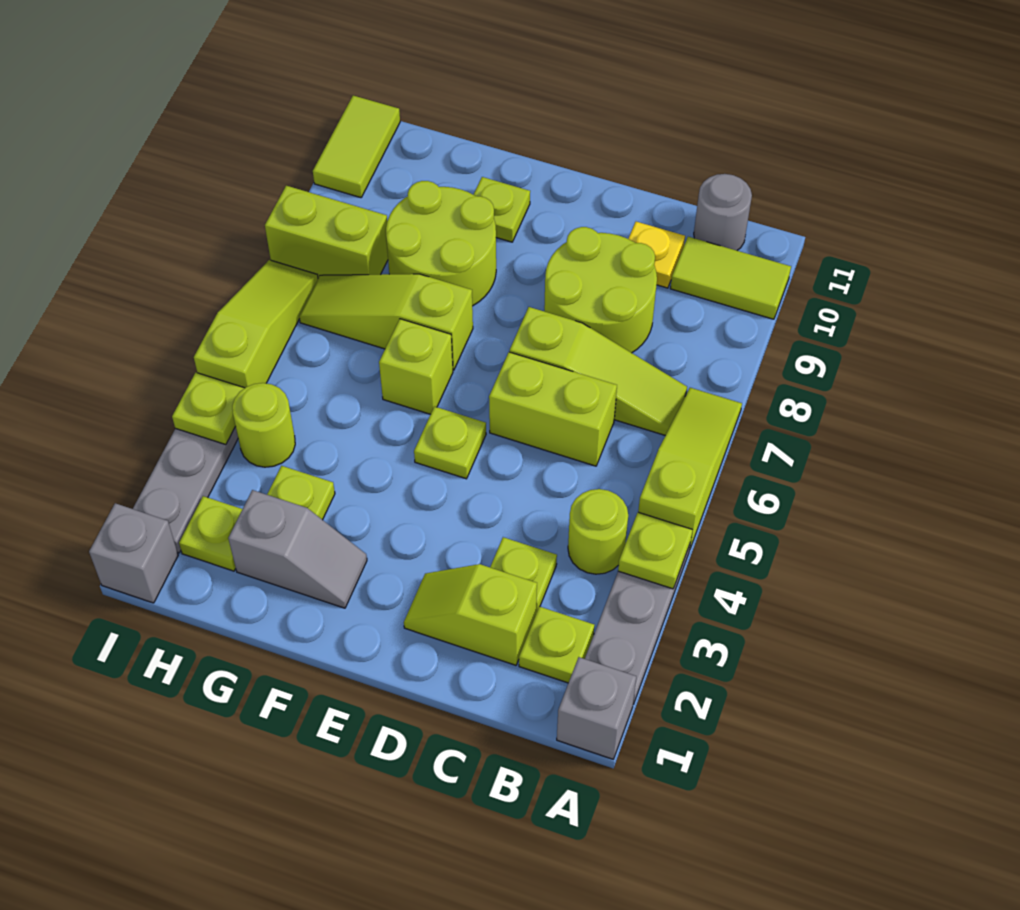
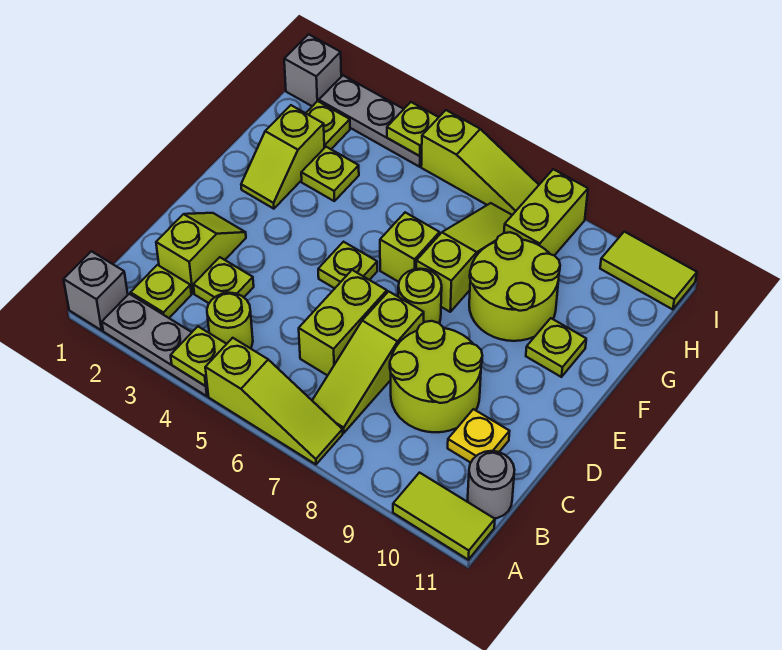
lime tile A10:B10 level 1 -> lime tile A10:A11 level 1
grey slope F2:G2 level 1 top G -> lime slope F2:G2 level 1 top G
lime round brick H4 level 1 -> lime round brick E7 level 1

